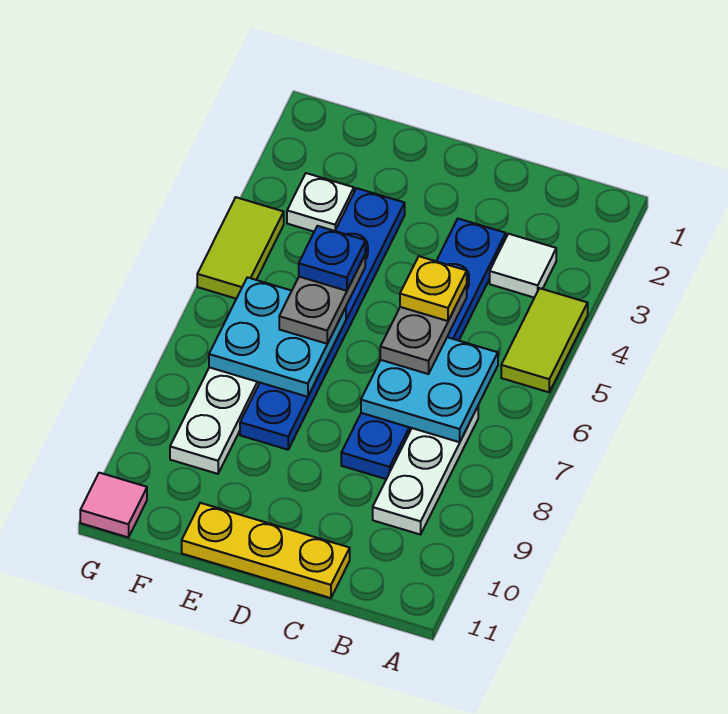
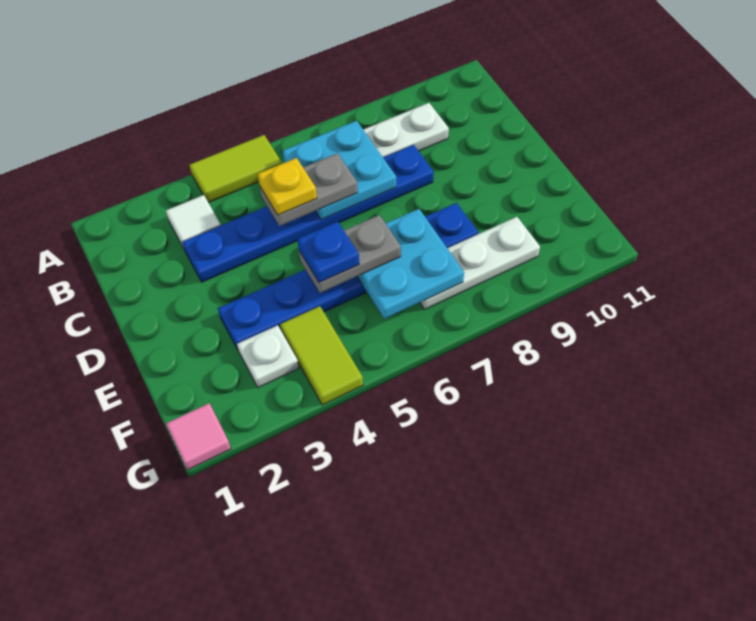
yellow plate C11:E11 level 1 -> none
lime tile G4:G5 level 1 -> lime tile F4:G4 level 1
pink tile G11 level 1 -> pink tile G1 level 1

